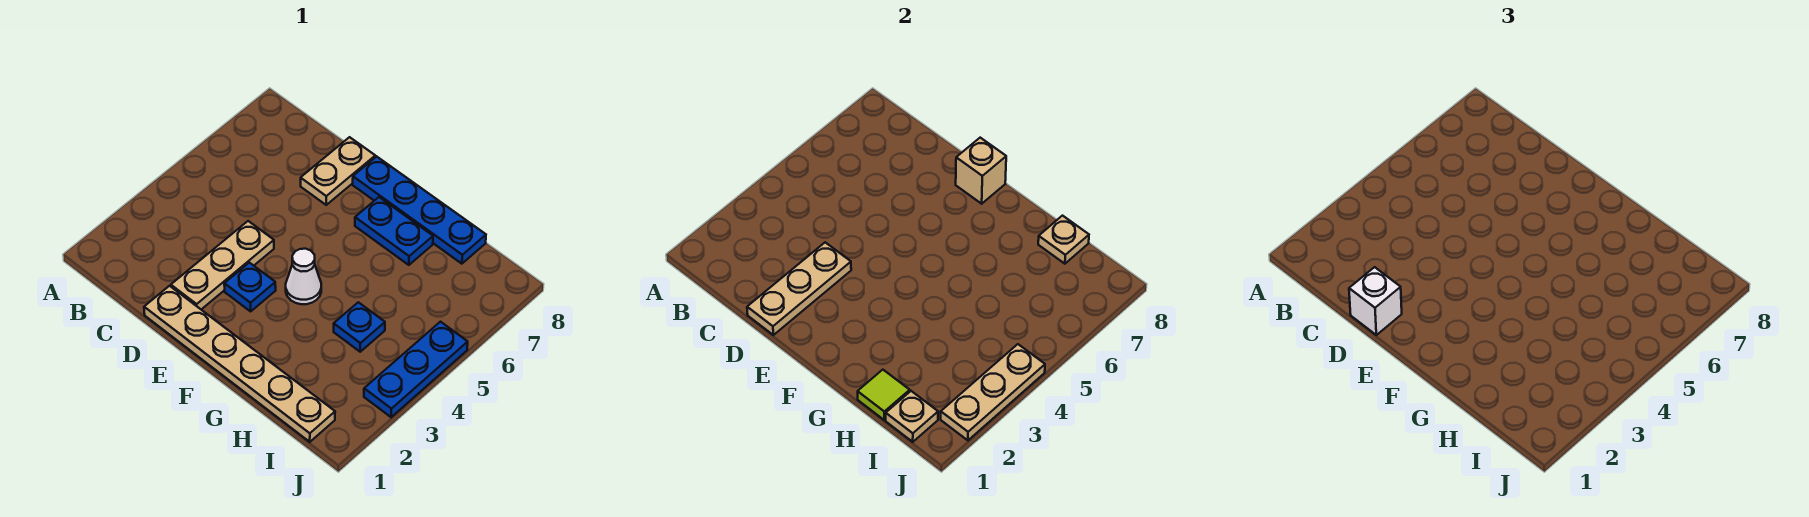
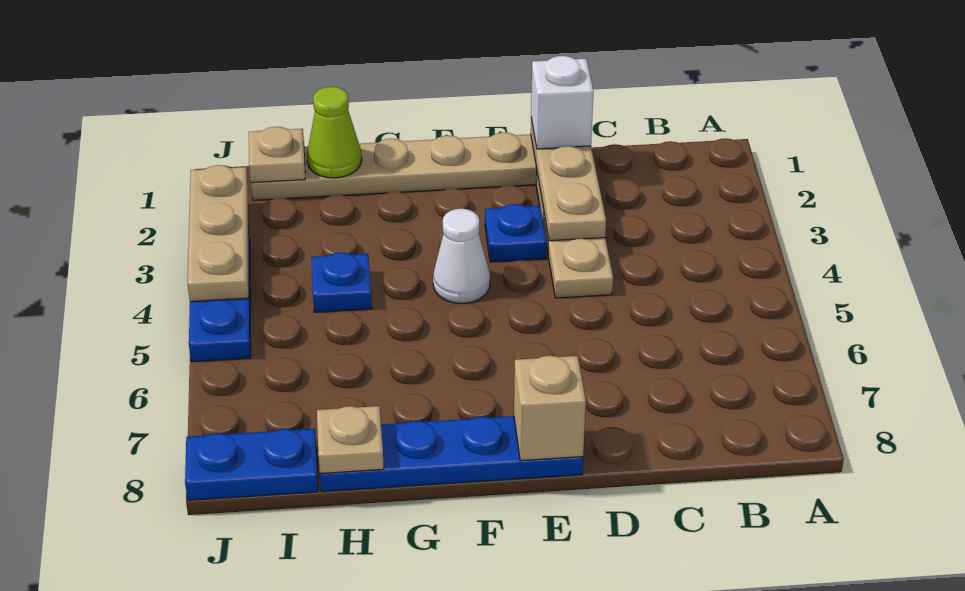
tan plate D7:D8 level 1 -> none
blue plate F7:G7 level 1 -> blue plate I8:J8 level 1
lime tile H1 level 2 -> lime cone H1 level 2

